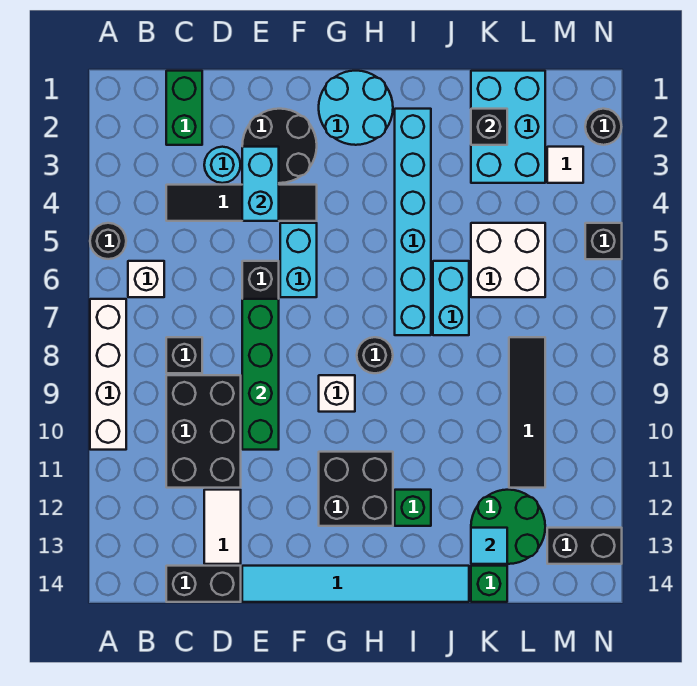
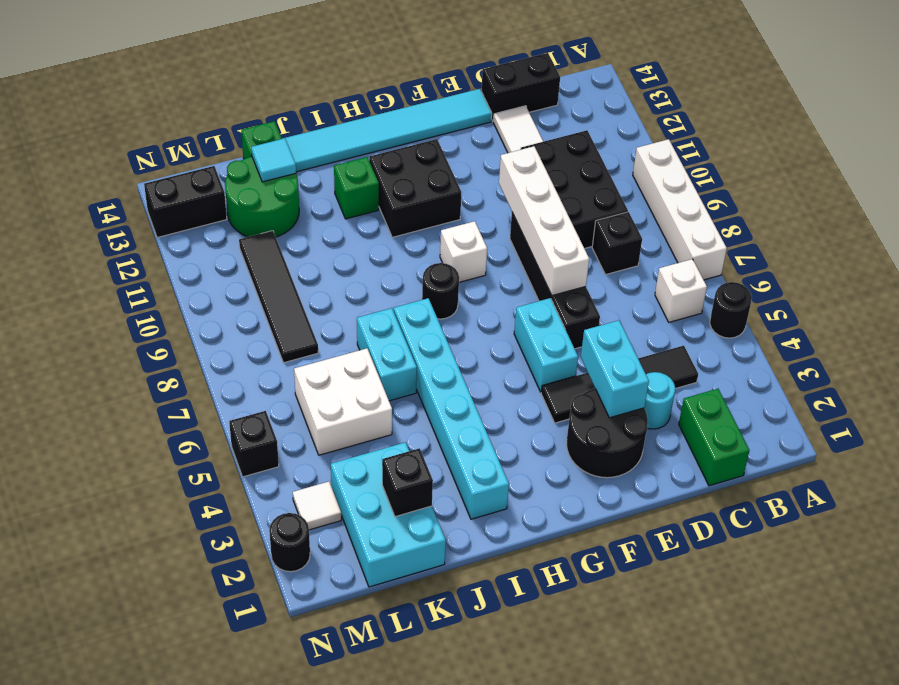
green brick E7:E10 level 2 -> white brick E7:E10 level 2
cyan round brick G1:H2 level 1 -> none

